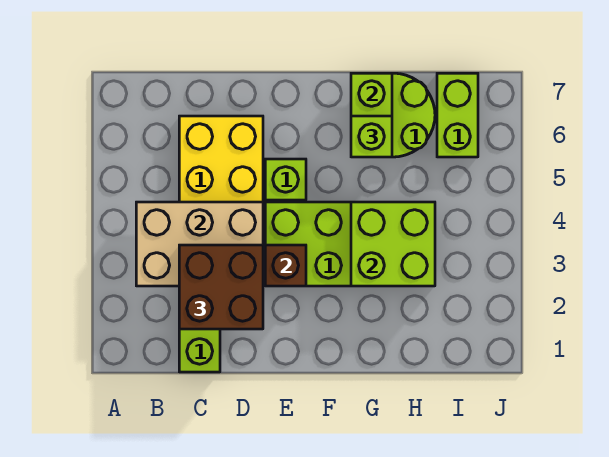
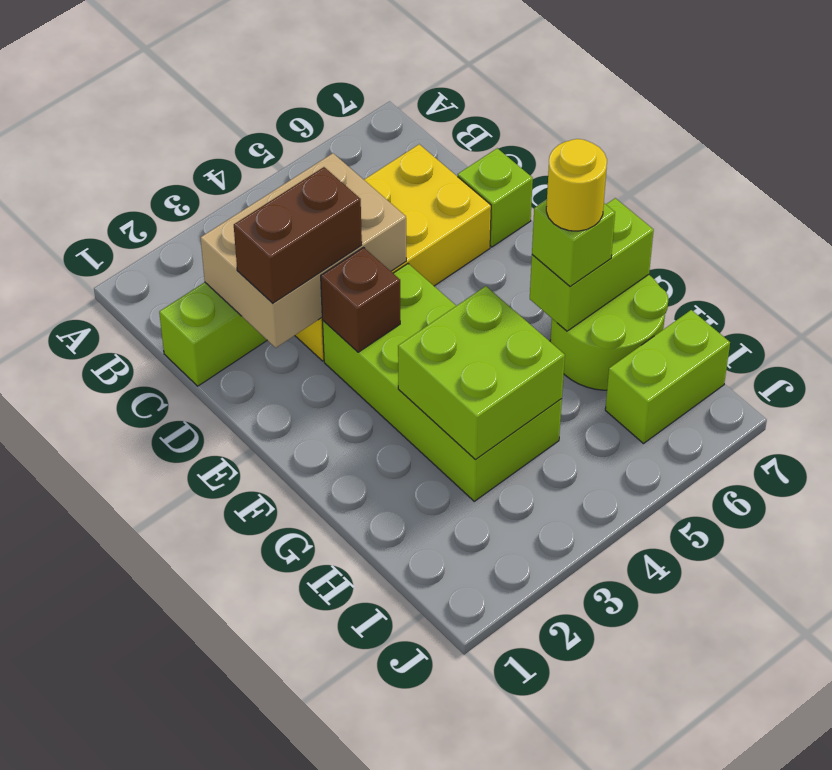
tan brick B3:D4 level 2 -> tan brick C2:D4 level 2
brown brick C2:D3 level 3 -> brown brick D2:D3 level 3
lime brick E5 level 1 -> lime brick D7 level 1
none -> yellow round brick G6 level 4

